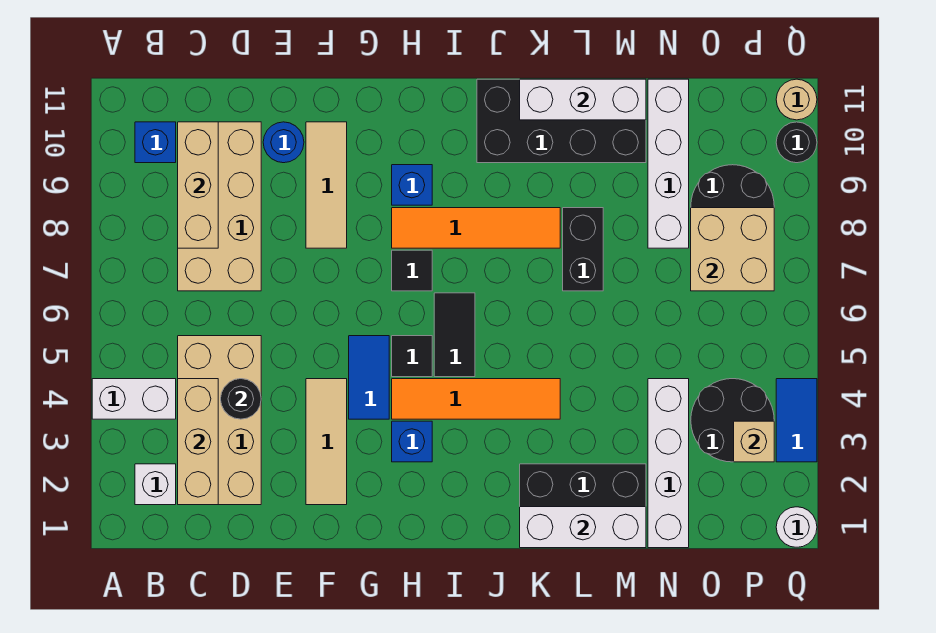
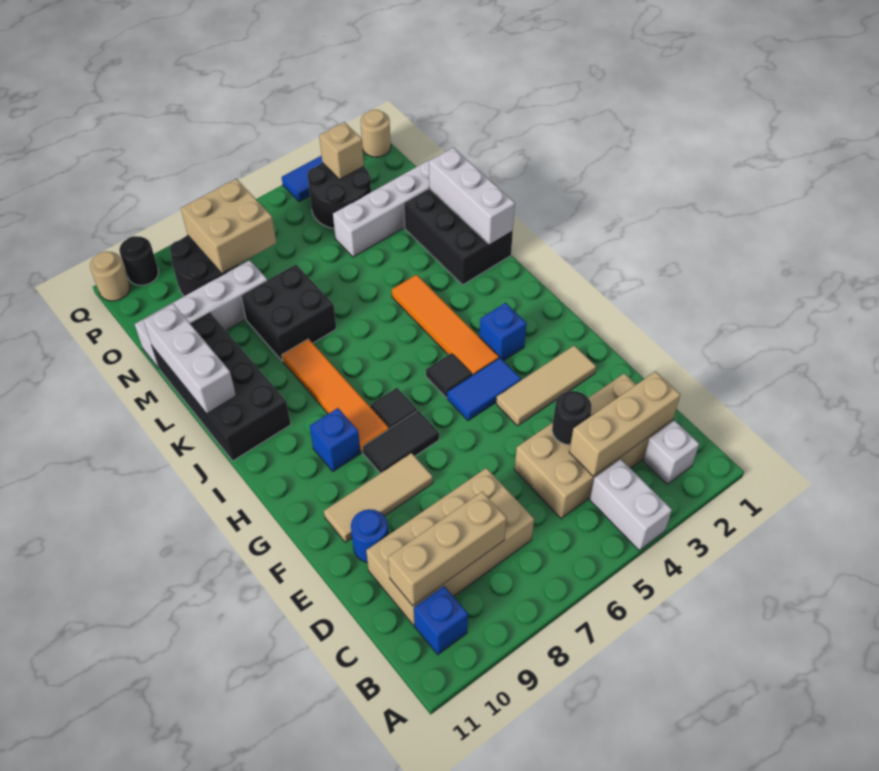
black tile I5:I6 level 1 -> black tile G7:G8 level 1
black brick L7:L8 level 1 -> black brick L7:M8 level 1
white round brick Q1 level 1 -> tan round brick Q1 level 1

